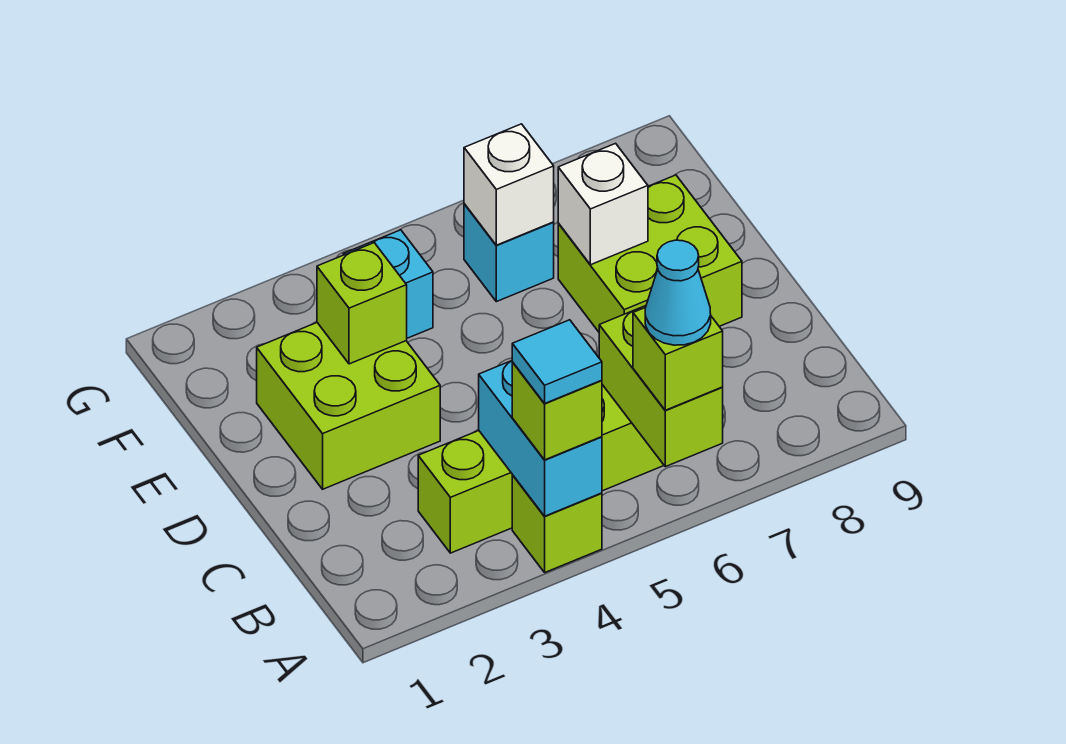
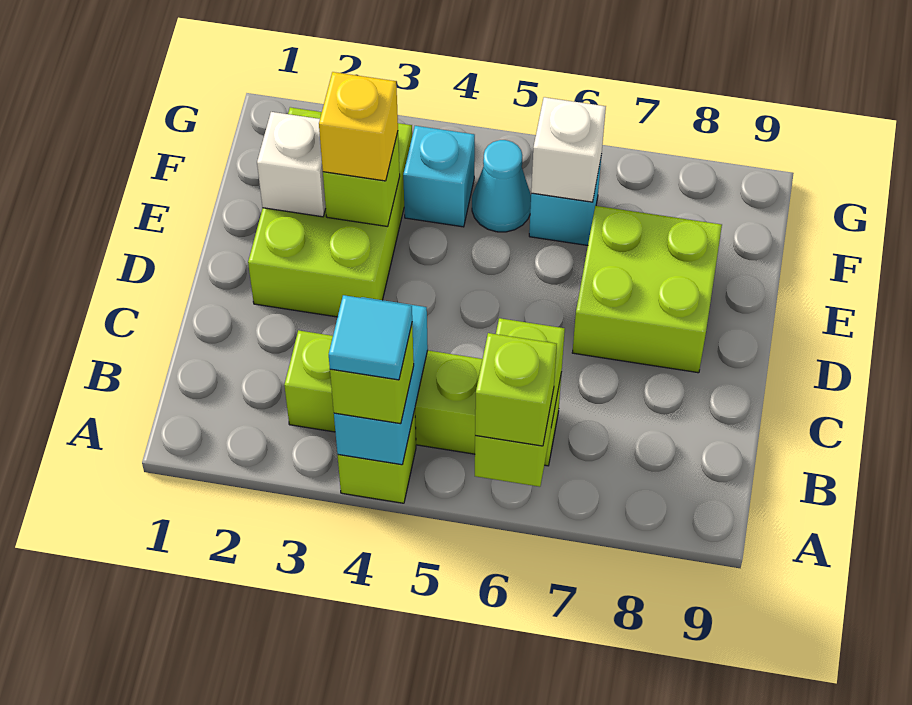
cyan cone A6 level 4 -> cyan cone F5 level 1
lime brick D2:E3 level 1 -> lime brick D2:F3 level 1
none -> yellow brick E3 level 3
white brick E7 level 2 -> white brick E2 level 2

